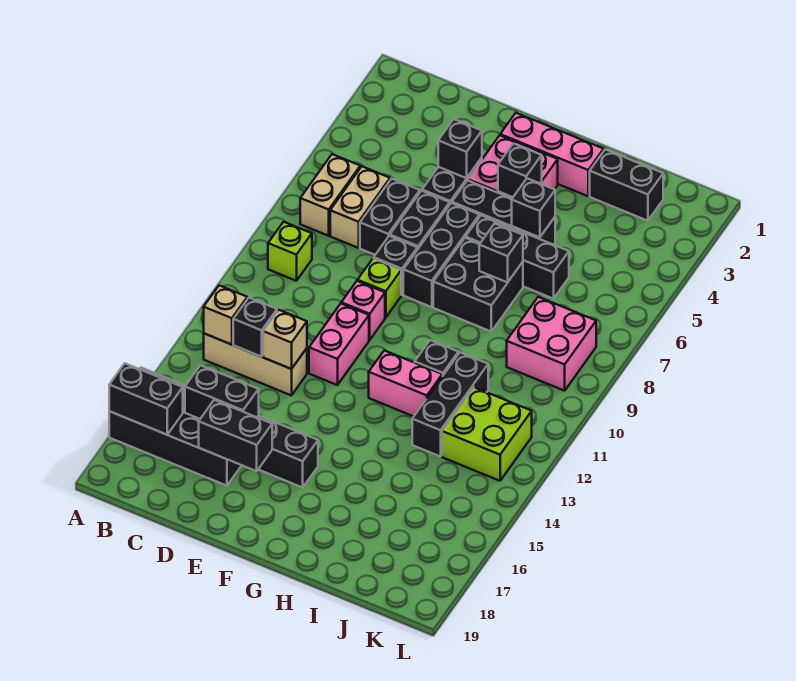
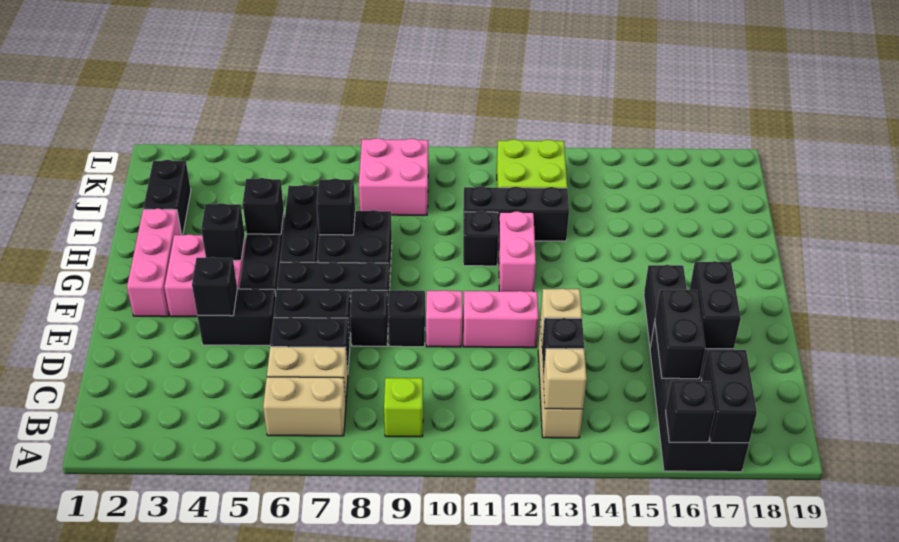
none -> black brick A16 level 2
lime brick E9 level 1 -> black brick E9 level 1

